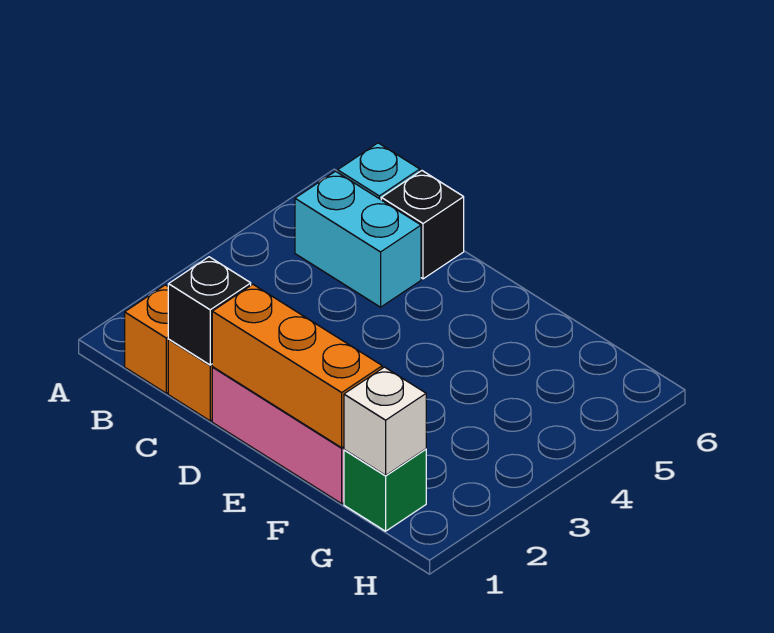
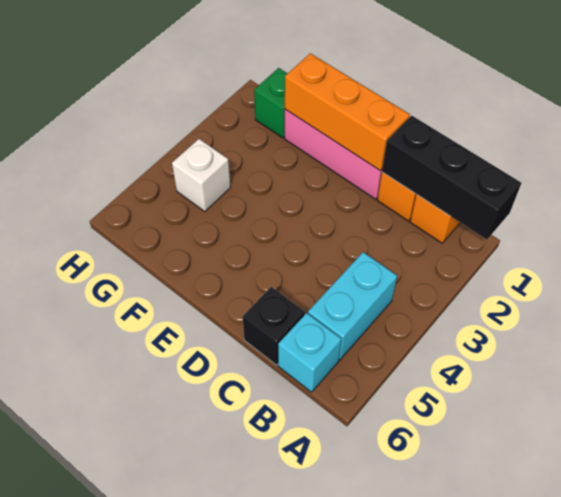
cyan brick B5:C5 level 1 -> cyan brick B4:B5 level 1
black brick C1 level 2 -> black brick A1:C1 level 2
white brick G1 level 2 -> white brick G4 level 1

